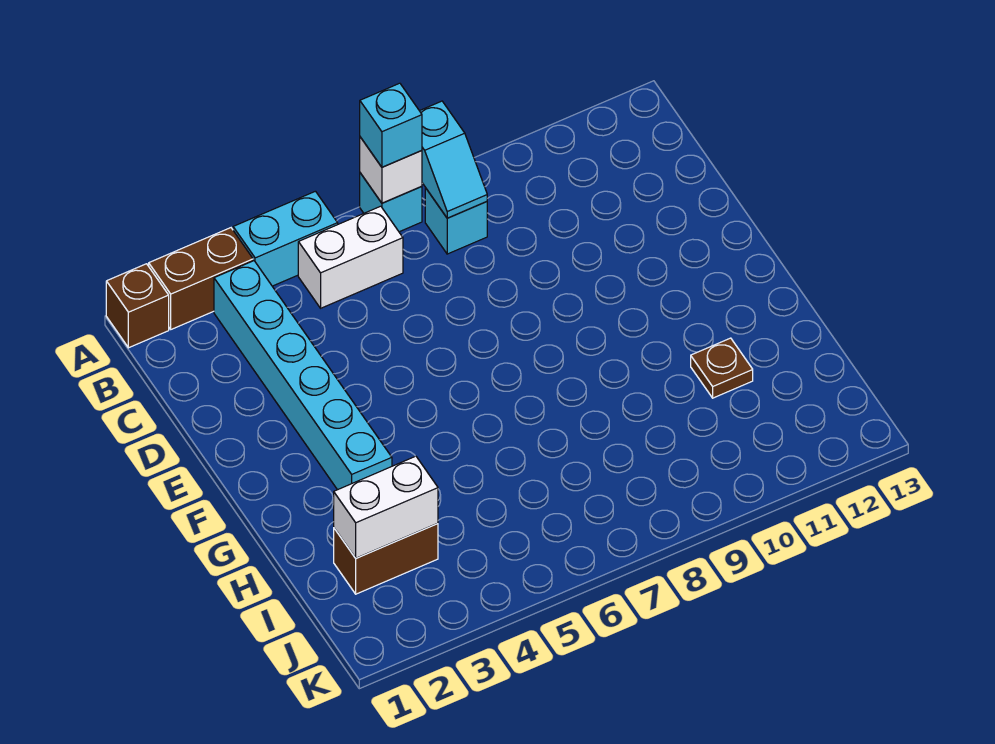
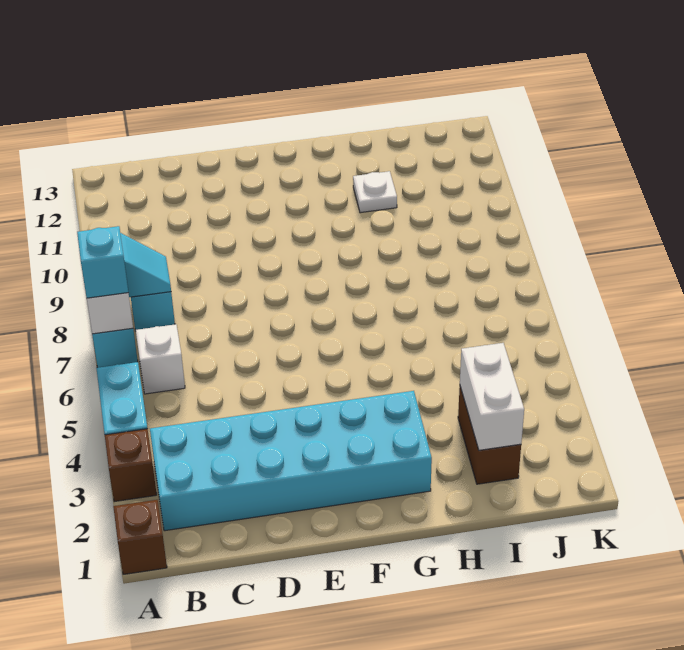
brown brick A2:A3 level 1 -> brown brick A3 level 1
cyan brick B3:G3 level 1 -> cyan brick B2:G3 level 1
white brick B5:B6 level 1 -> white brick B6 level 1
brown plate H11 level 1 -> white plate H11 level 1

